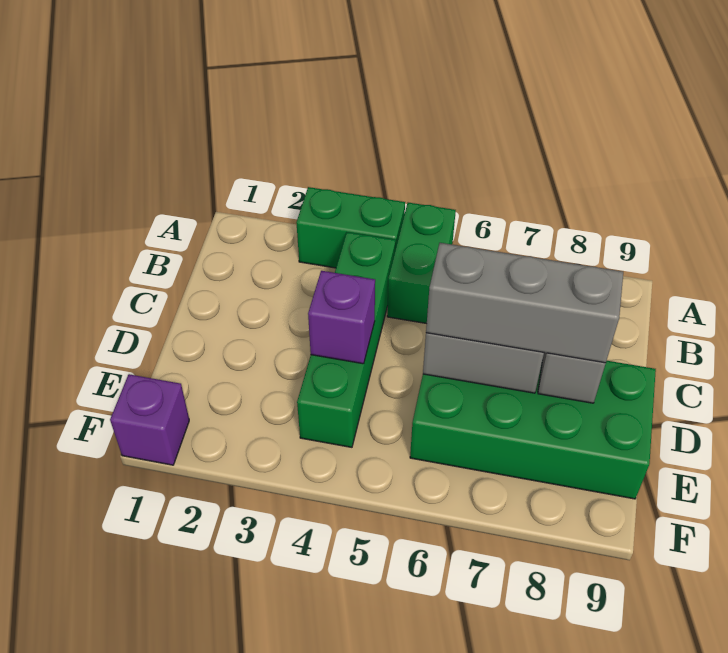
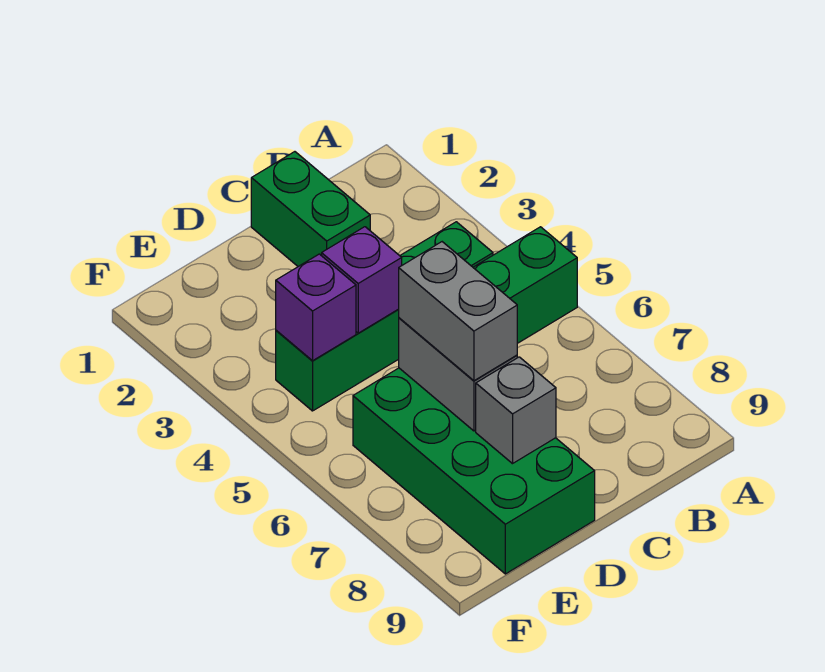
green brick A3:A4 level 1 -> green brick C1:C2 level 1
grey brick D6:D8 level 3 -> grey brick D6:D7 level 3
purple brick F1 level 1 -> purple brick E4 level 2

